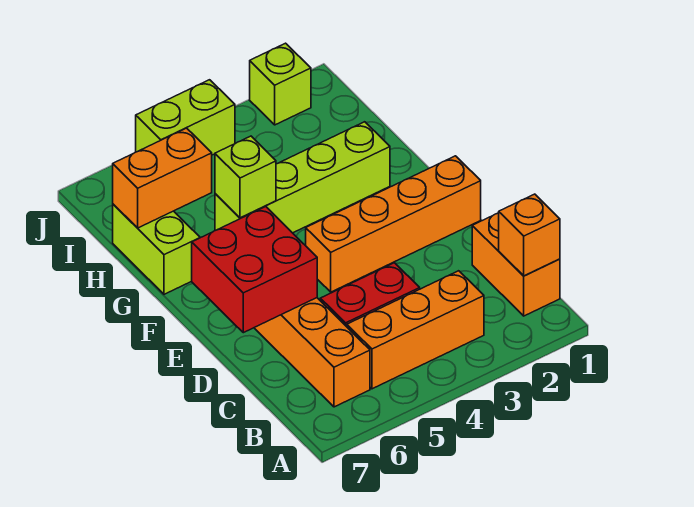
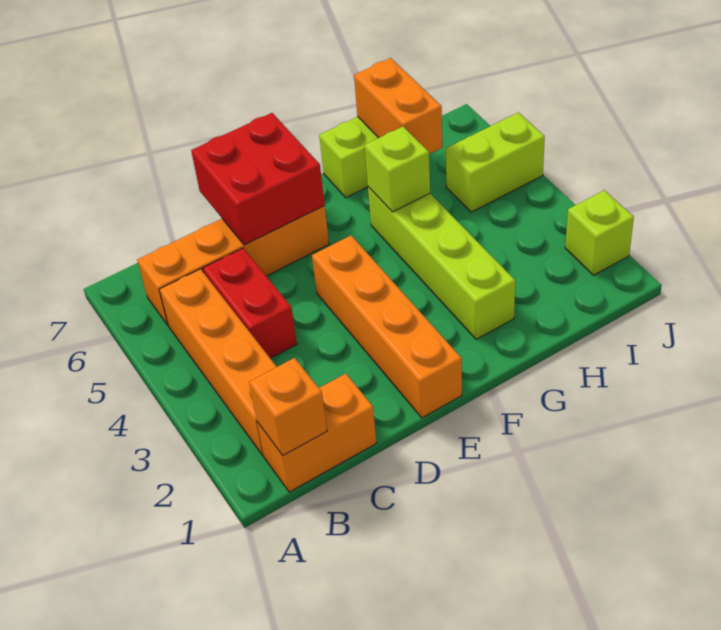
orange brick B3:B5 level 1 -> orange brick B2:B5 level 1
lime brick J4:J5 level 1 -> lime brick I5:J5 level 1

